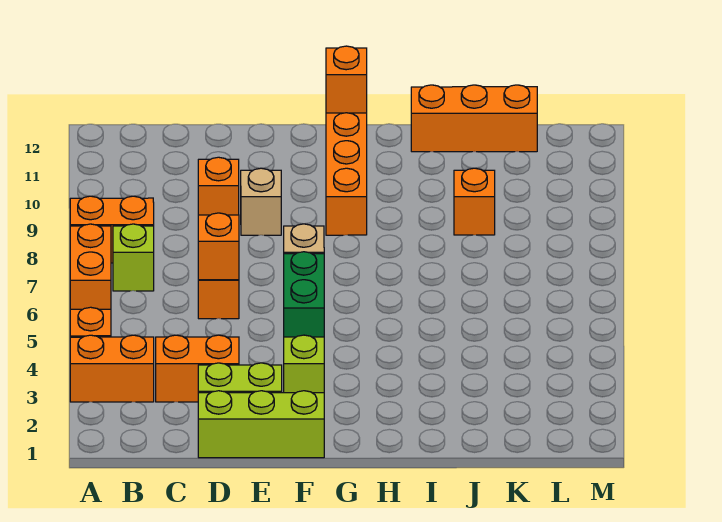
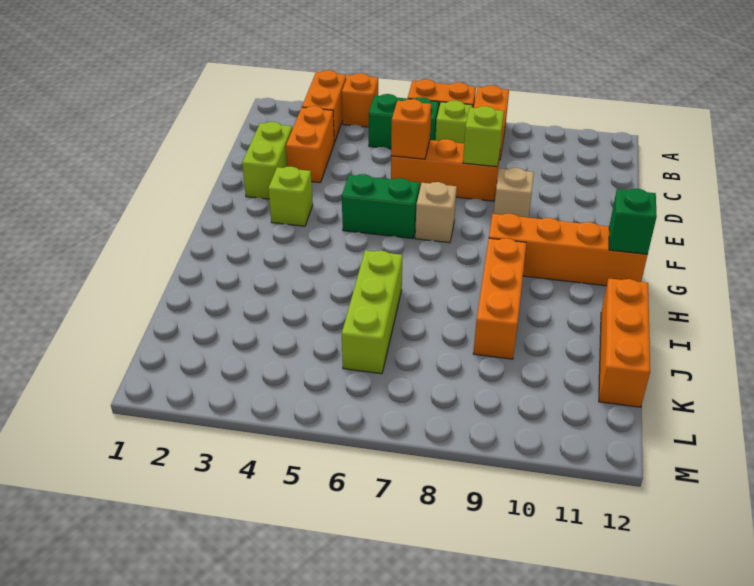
none -> green brick B5:B6 level 1
lime brick D1:F1 level 1 -> lime brick I6:K6 level 1
orange brick D8 level 2 -> lime brick D8 level 2
orange brick G12 level 2 -> green brick G12 level 2
orange brick J9 level 1 -> orange brick H9:J9 level 1

